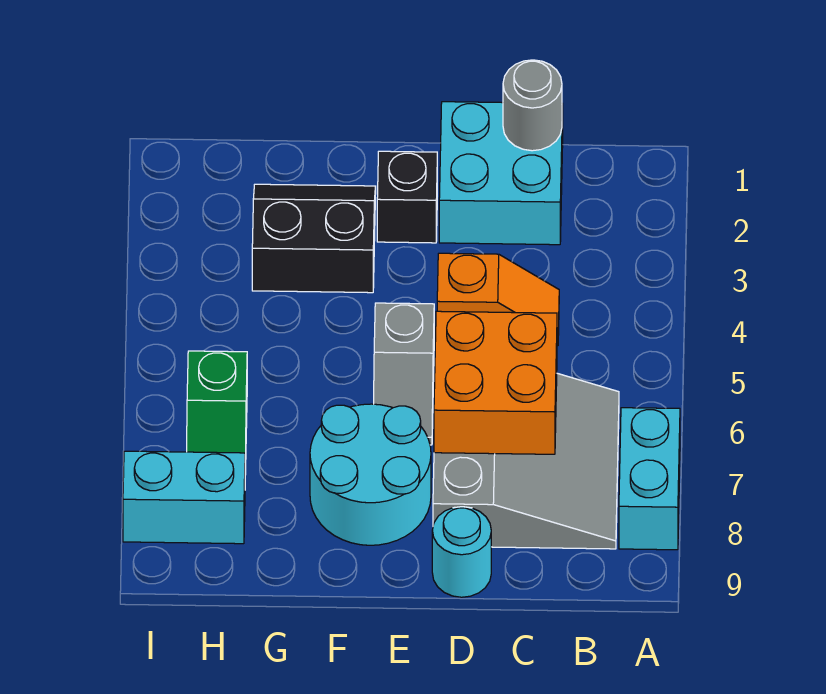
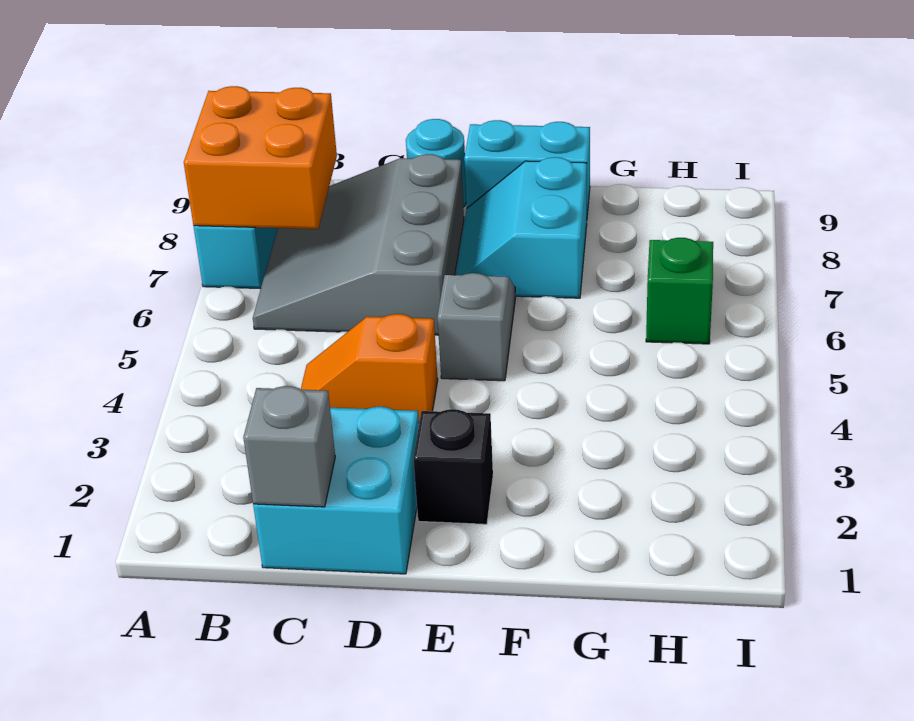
grey round brick C1 level 2 -> grey brick C1 level 2
orange brick C6:D7 level 2 -> orange brick A7:B8 level 2
cyan round brick E7:F8 level 1 -> cyan slope E7:F8 level 1 top F
black slope F2:G3 level 1 top 3 -> none
cyan brick H8:I8 level 1 -> cyan brick E9:F9 level 1

